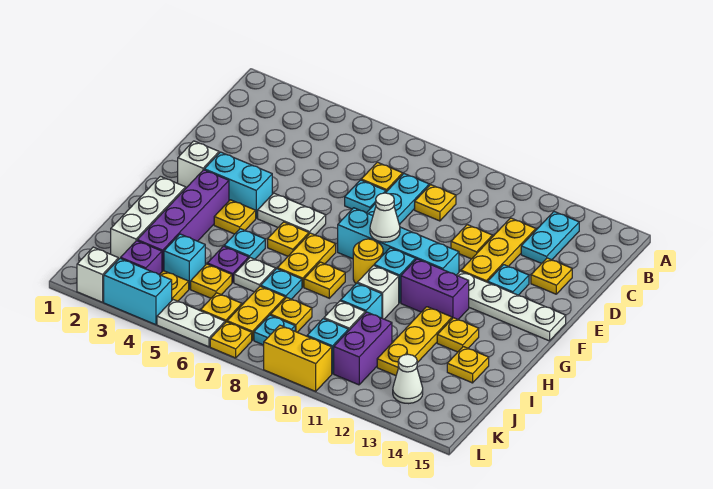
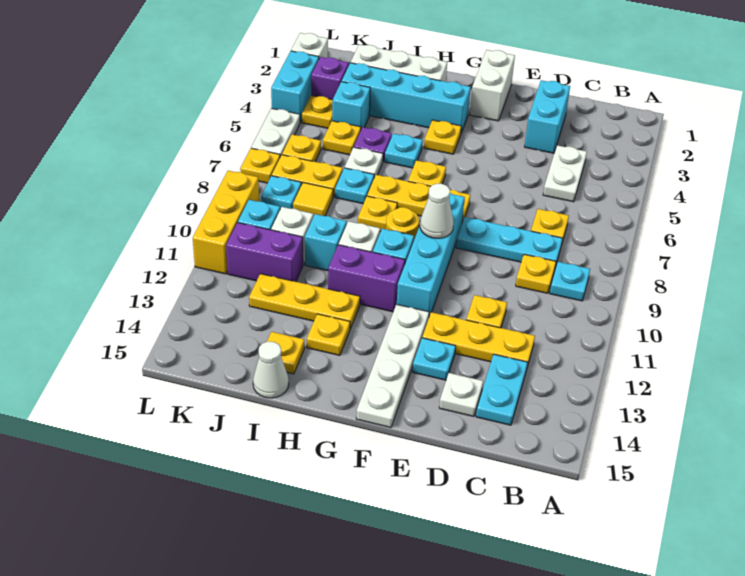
cyan plate B13:C13 level 1 -> cyan plate C13:C14 level 1
cyan plate D7 level 1 -> cyan plate B9 level 1
yellow plate D14 level 1 -> white plate D14 level 1
white brick F2 level 1 -> white brick F1:F2 level 1
cyan brick F3:F4 level 1 -> cyan brick D2:D3 level 1
white plate F5:F6 level 1 -> white plate C4:C5 level 1
purple brick G3:J3 level 1 -> cyan brick G3:J3 level 1
yellow plate G7:H7 level 1 -> yellow plate F7:H7 level 1
purple brick G11:G12 level 1 -> purple brick G11:H11 level 1
yellow plate J8 level 1 -> yellow tile J8 level 1
white cone K13 level 1 -> white cone I15 level 1
yellow brick L9:L10 level 1 -> yellow brick L9:L11 level 1

